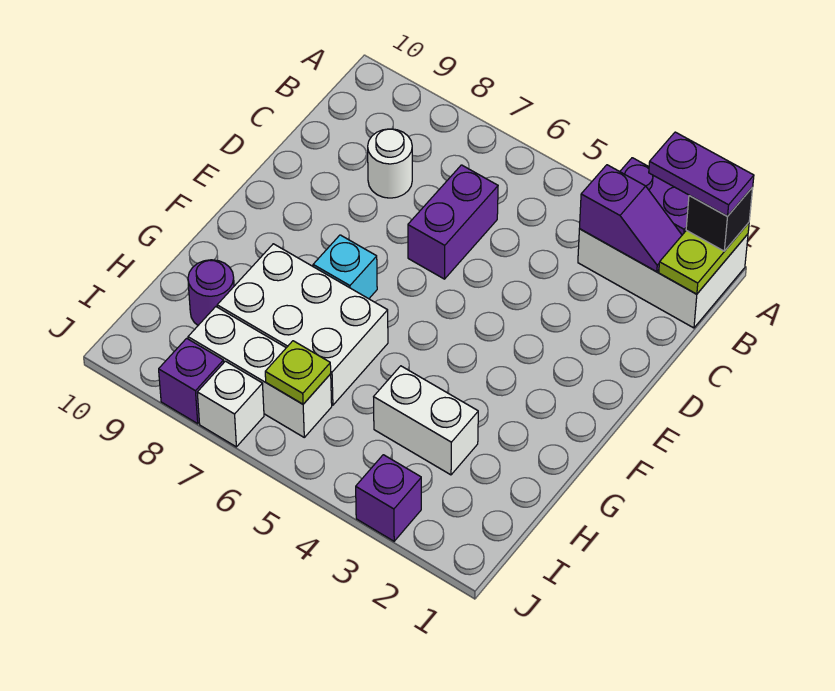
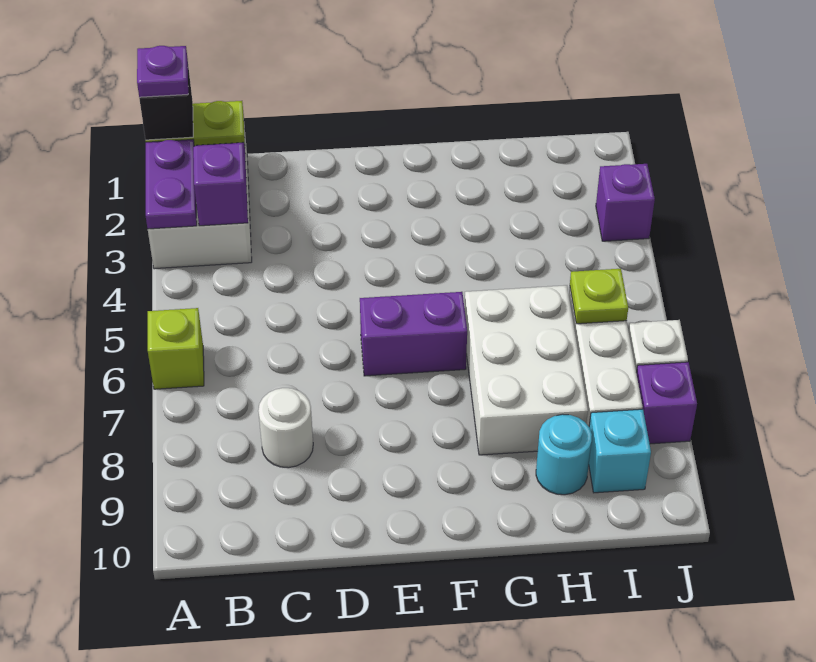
purple plate A1:A2 level 4 -> purple plate A1 level 4
none -> lime brick A6 level 1
purple brick C6:D6 level 1 -> purple brick E6:F6 level 1
cyan brick F7 level 1 -> cyan brick I9 level 1
white brick H3:H4 level 1 -> none
purple round brick H9 level 1 -> cyan round brick H9 level 1

